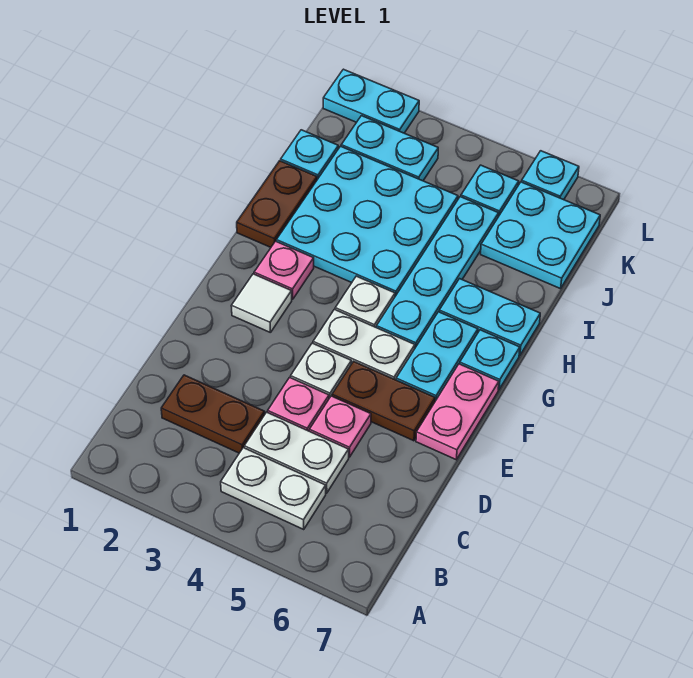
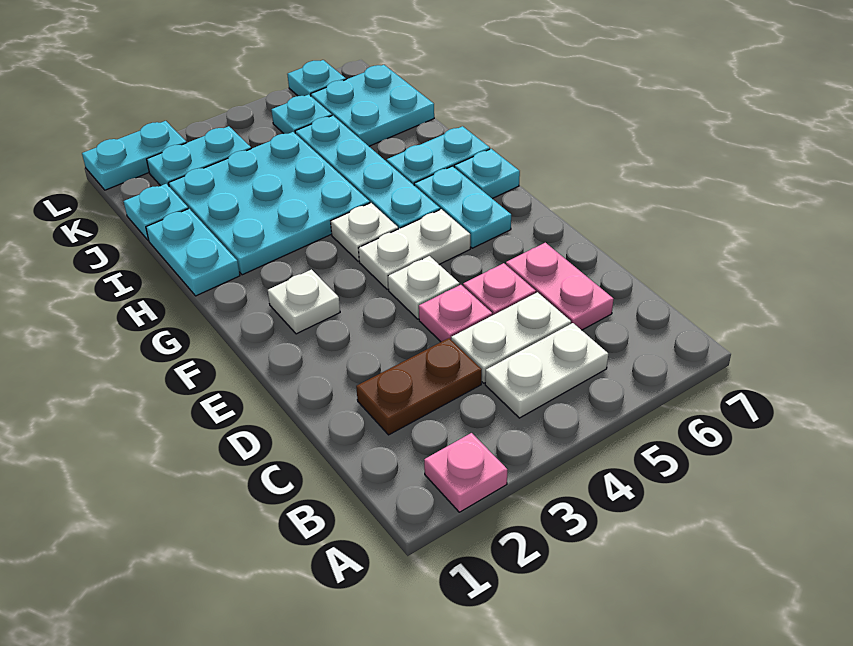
brown plate E5:E6 level 1 -> none
pink plate E7:F7 level 1 -> pink plate C6:D6 level 1
white tile F2 level 1 -> white plate F2 level 1
pink plate G2 level 1 -> pink plate A2 level 1
brown plate H1:I1 level 1 -> cyan plate H1:I1 level 1

